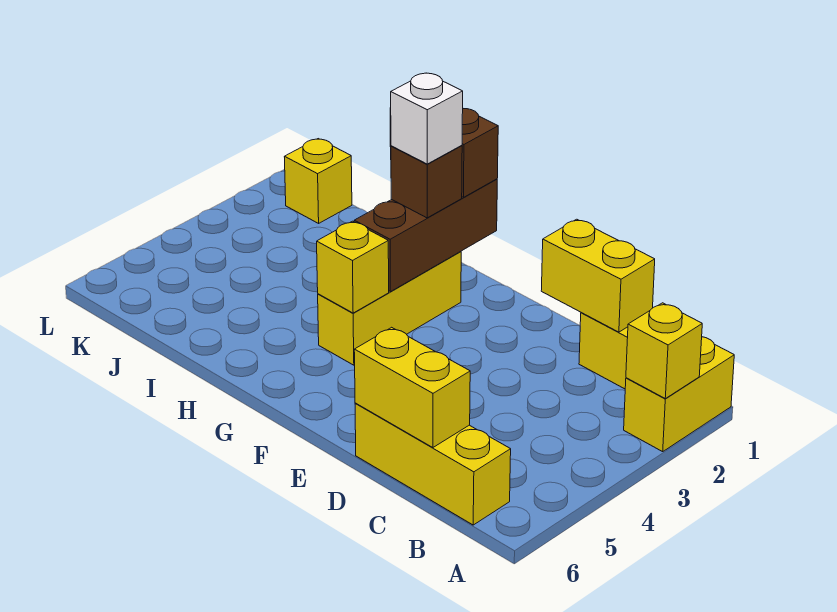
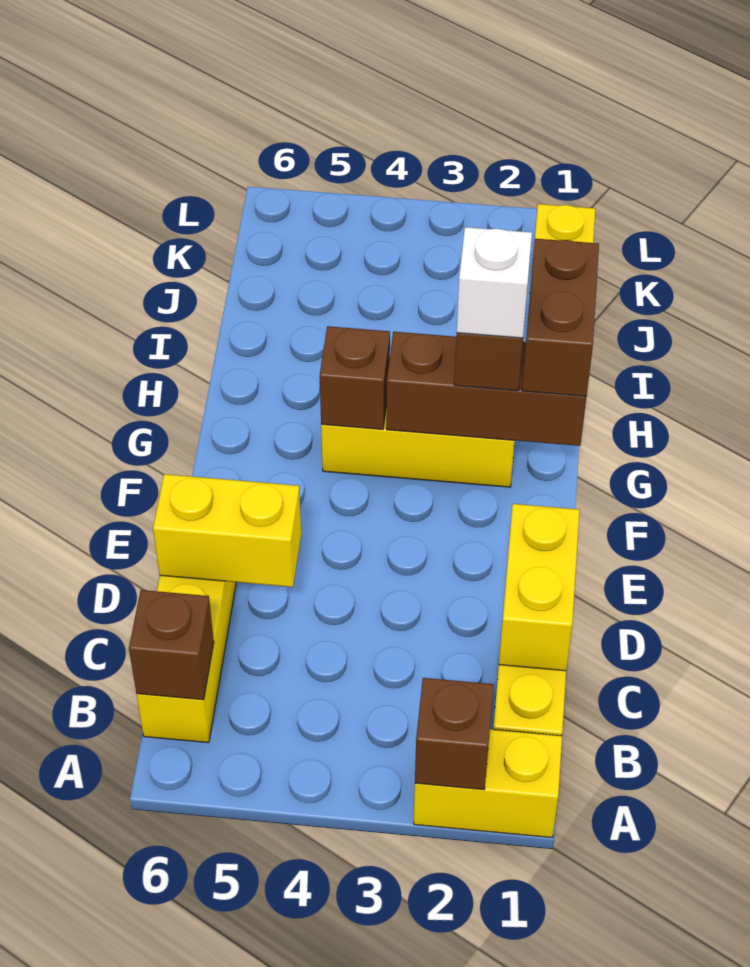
yellow brick A2 level 2 -> brown brick A2 level 2
none -> brown brick B6 level 2
yellow brick C6:D6 level 2 -> yellow brick D5:D6 level 2
yellow brick G4 level 2 -> brown brick G4 level 2

